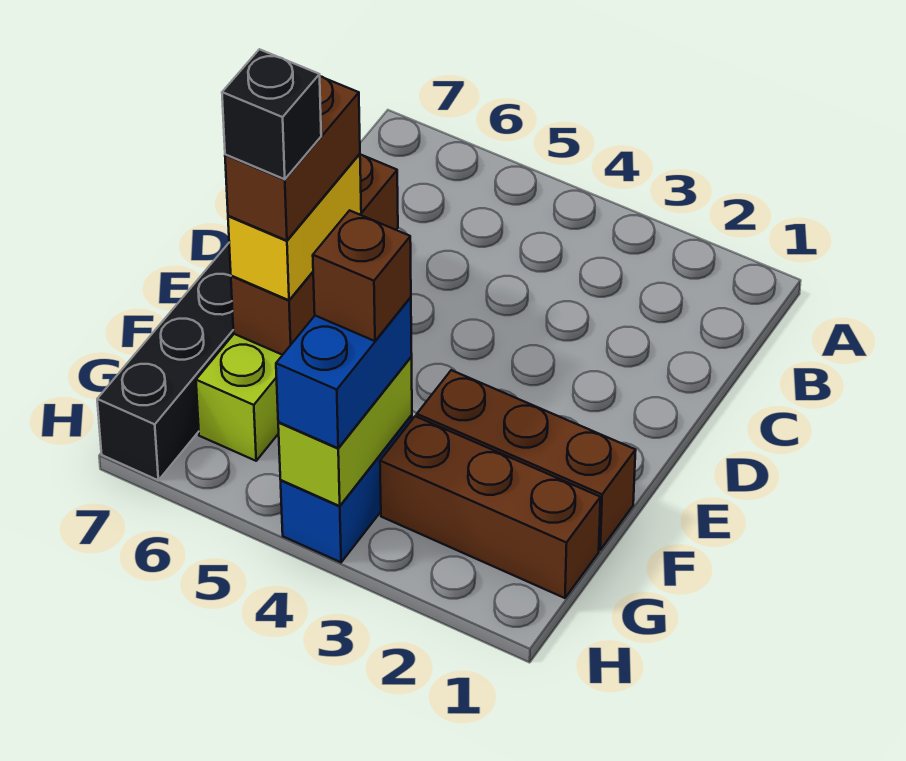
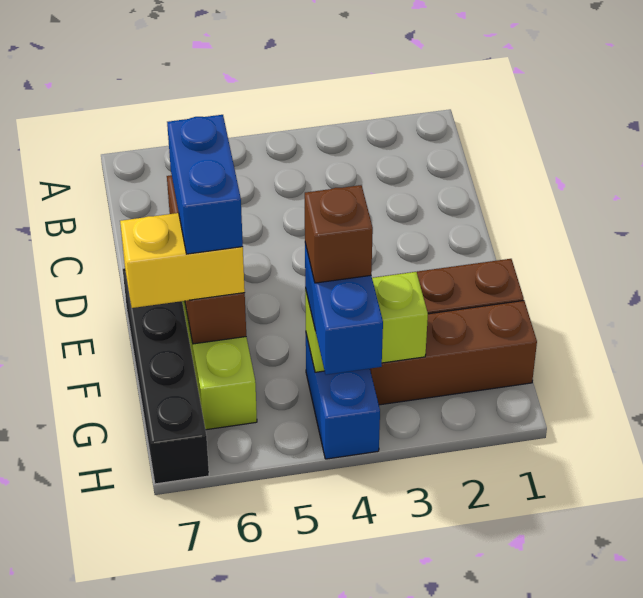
yellow brick E6:F6 level 3 -> yellow brick F6:F7 level 3
brown brick E6:F6 level 4 -> blue brick E6:F6 level 4
black brick F6 level 5 -> none
lime brick G4:H4 level 2 -> lime brick G3:G4 level 2

